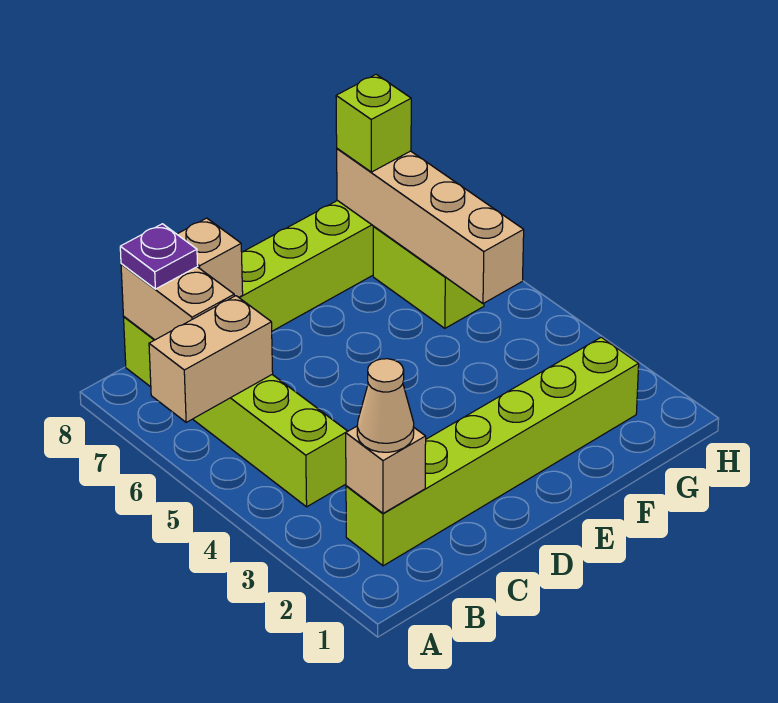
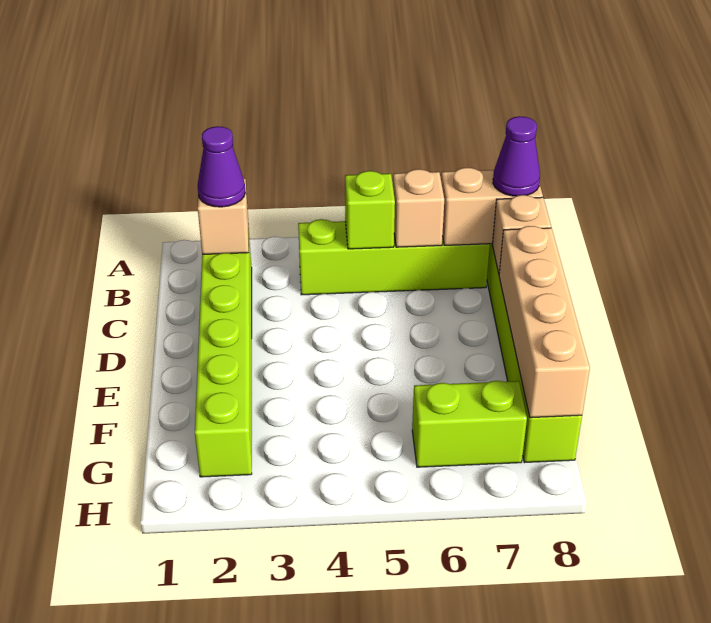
tan brick A6:B6 level 2 -> tan brick B6 level 2
tan cone B2 level 3 -> purple cone B2 level 3
purple plate B8 level 3 -> purple cone B8 level 3
tan brick G5:G8 level 2 -> tan brick D8:G8 level 2
lime brick G8 level 3 -> lime brick B5 level 2

